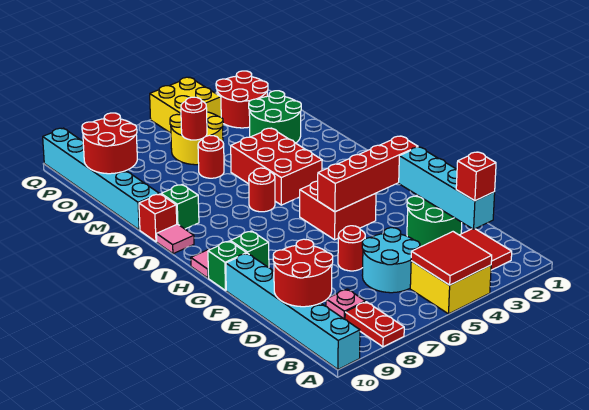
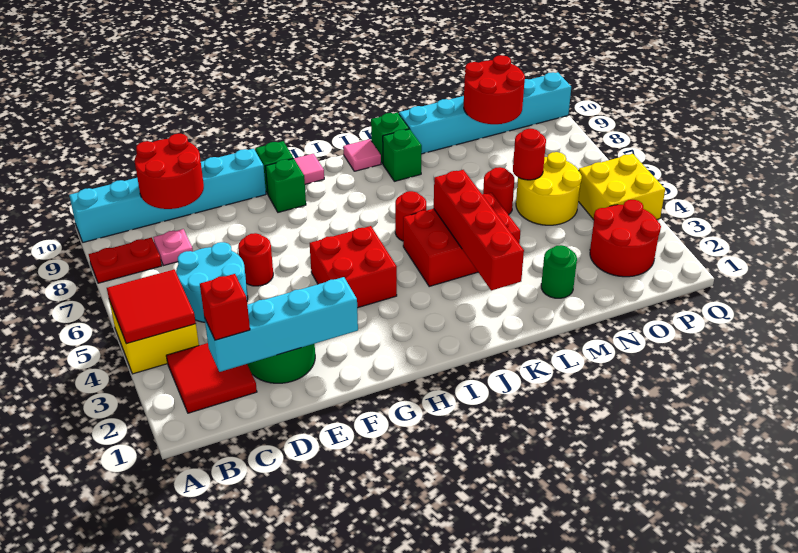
red brick G2:G5 level 2 -> red brick K2:K5 level 2
red brick K10 level 1 -> green brick K10 level 1
green round brick M2:N3 level 1 -> green round brick M2 level 1

